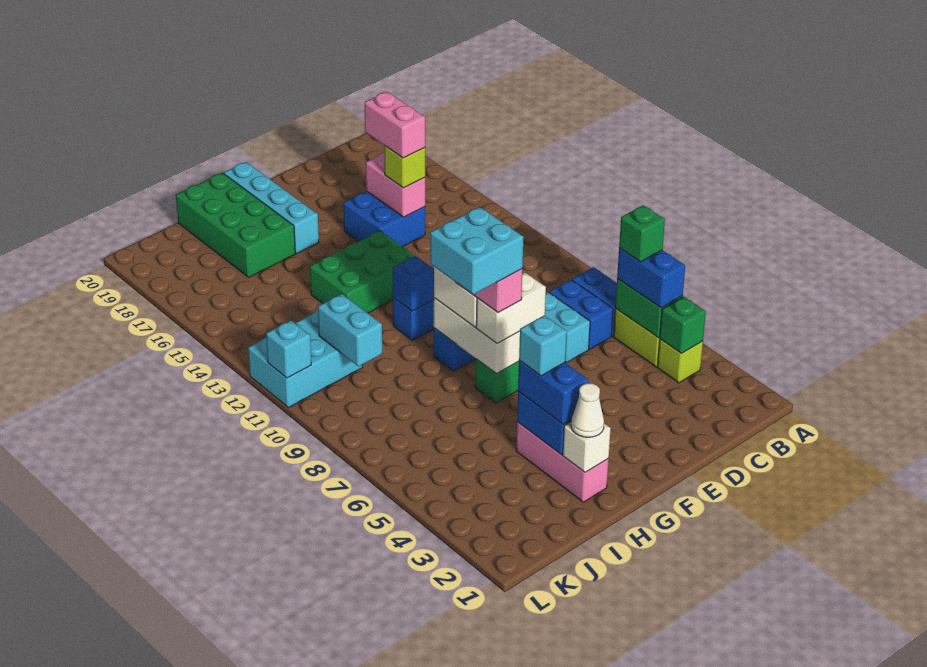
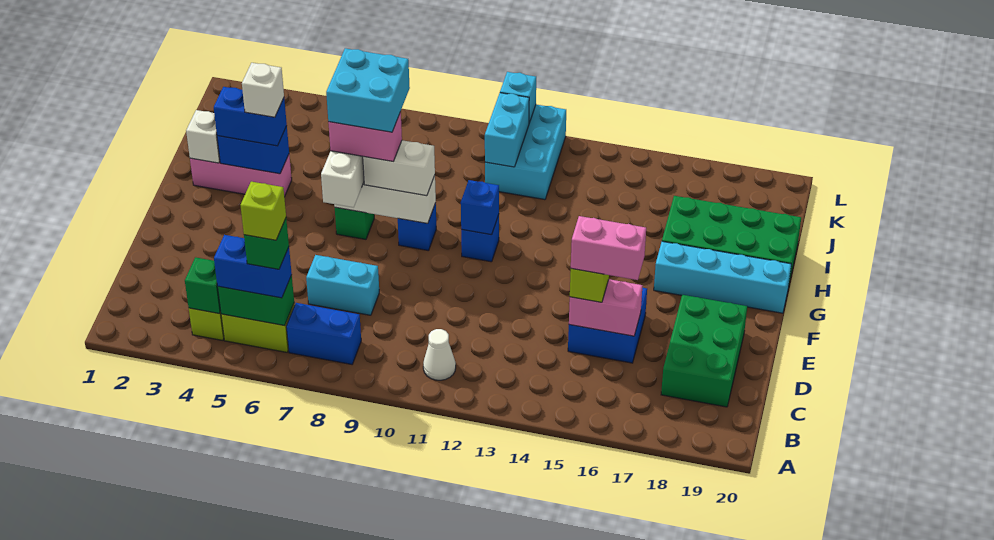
none -> lime brick B6 level 5
blue brick C7:C8 level 1 -> none
green brick F13:H14 level 1 -> green brick C18:E19 level 1
white cone H2 level 3 -> white cone B11 level 1
cyan brick H4 level 4 -> white brick H4 level 4
cyan brick J10:J11 level 2 -> cyan brick J11:K11 level 2

